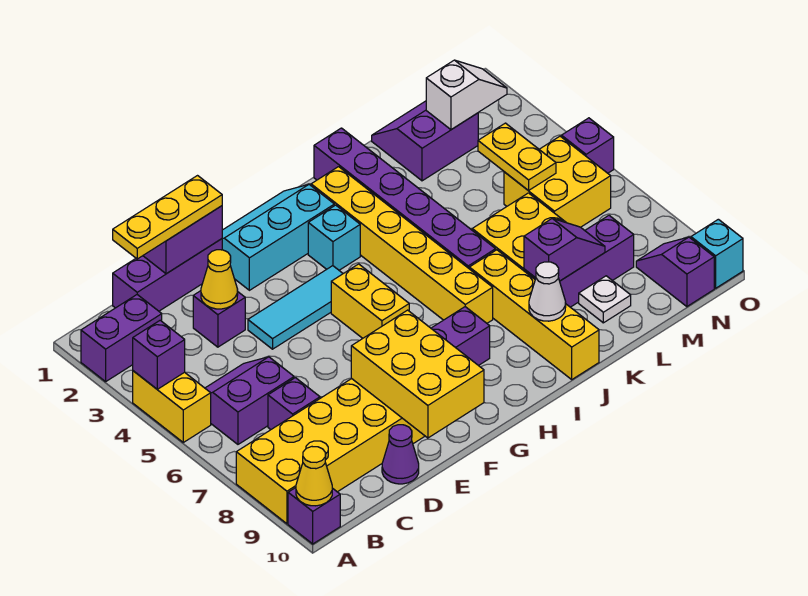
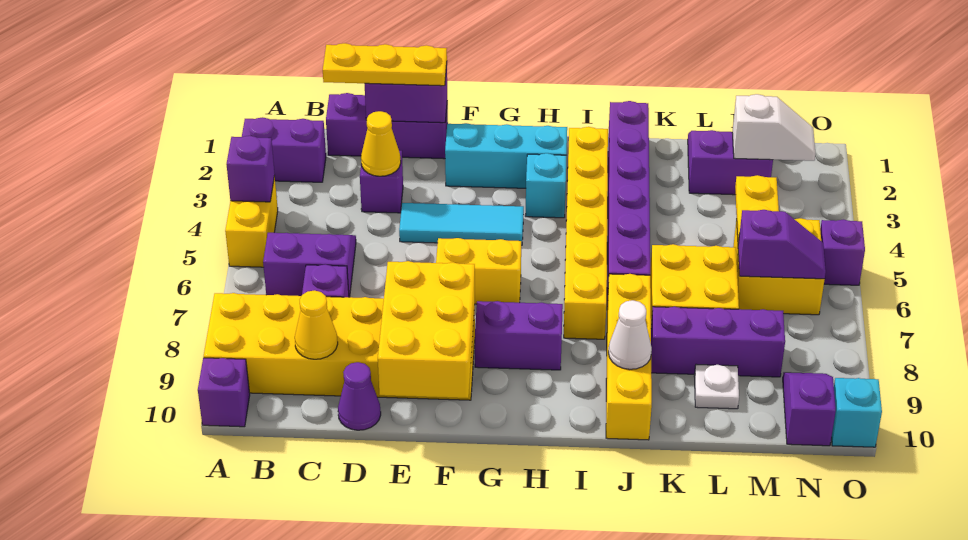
yellow cone A10 level 2 -> yellow cone C9 level 2
yellow brick G5:G6 level 1 -> yellow brick F6:G6 level 1
purple slope K8:L8 level 2 top K -> purple slope M6:N6 level 2 top M

